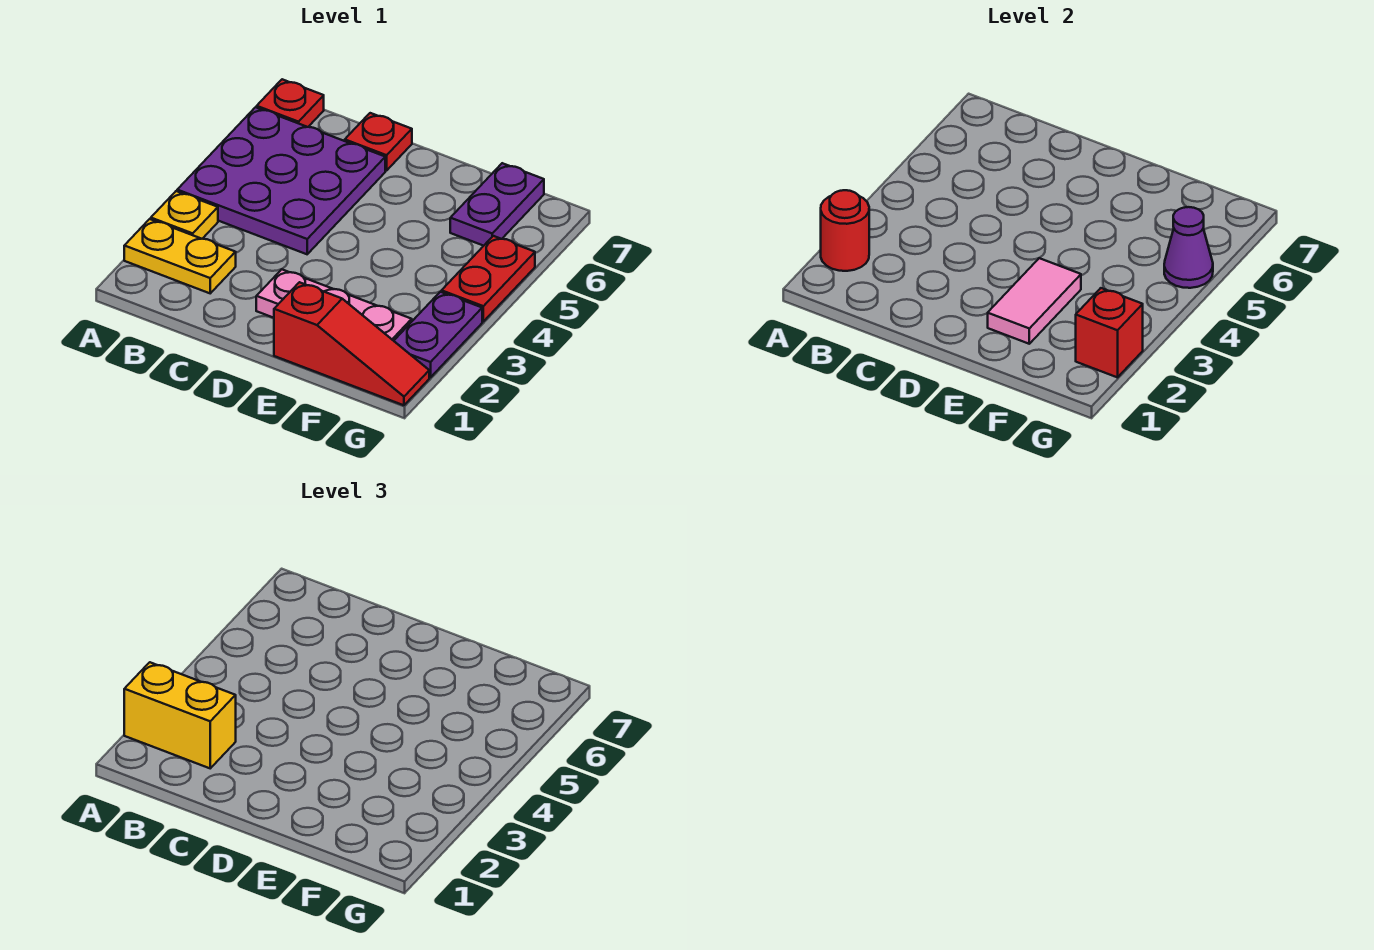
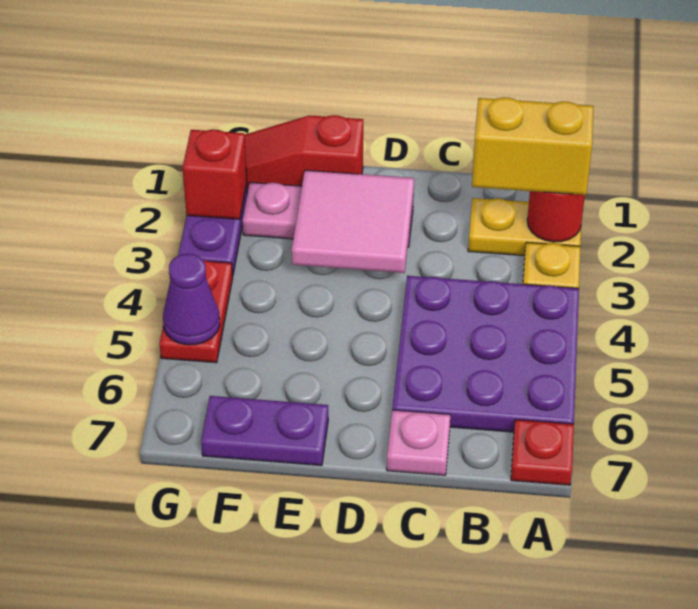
red plate C7 level 1 -> pink plate C7 level 1
pink tile E2:E3 level 2 -> pink tile D2:E3 level 2
purple plate F6:F7 level 1 -> purple plate E7:F7 level 1

